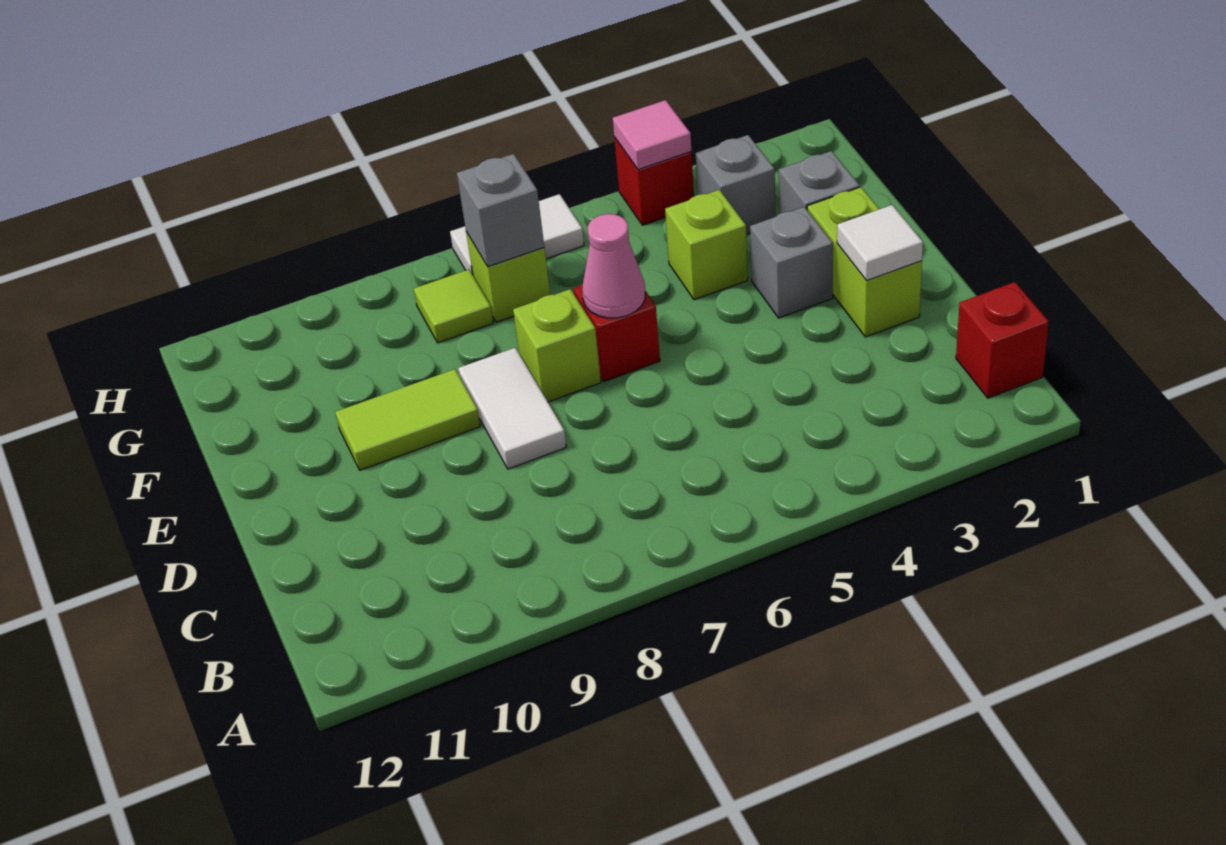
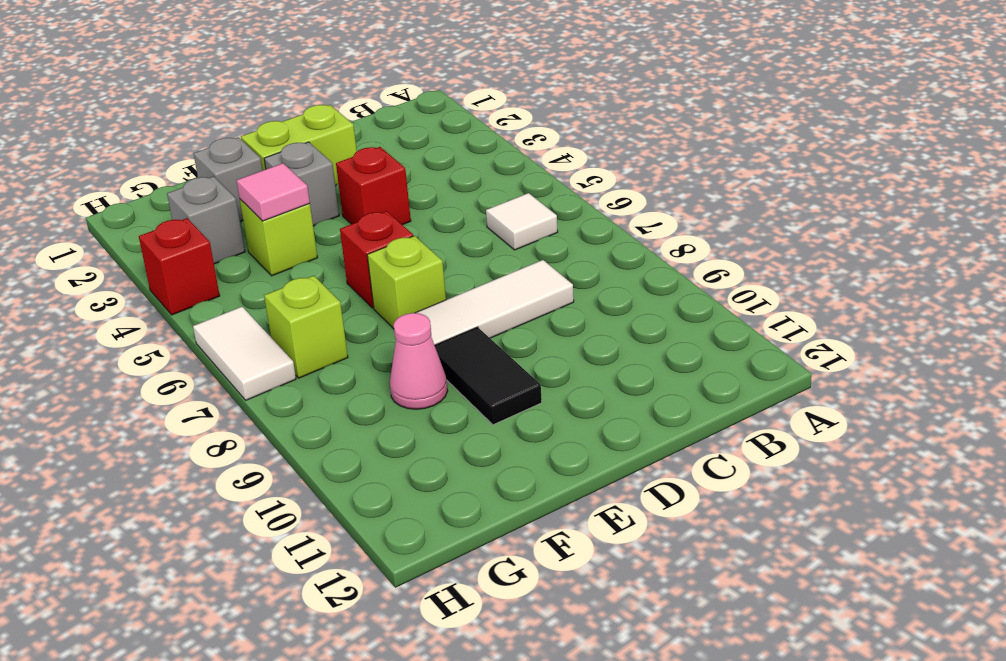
red brick B1 level 1 -> red brick D4 level 1
white tile D2 level 2 -> white tile B6 level 1
white tile D8:E8 level 1 -> white tile C8:E8 level 1
pink cone E6 level 2 -> pink cone F9 level 1
lime tile E9:E10 level 1 -> black tile E9:E10 level 1
grey brick G7 level 2 -> none
lime tile G8 level 1 -> none
pink tile H4 level 2 -> pink tile F4 level 2

